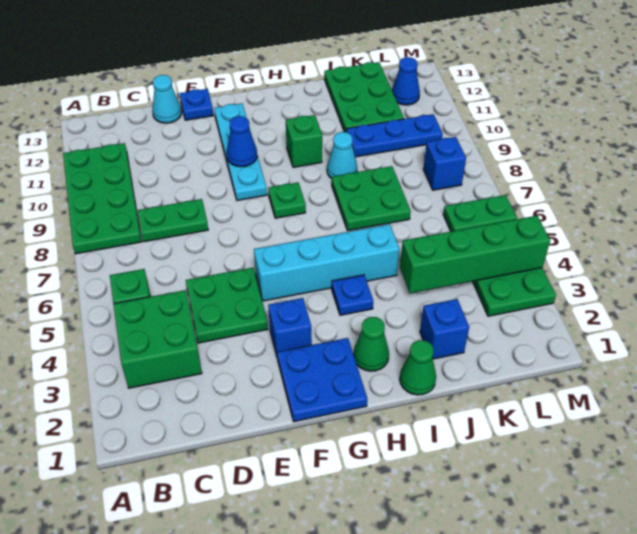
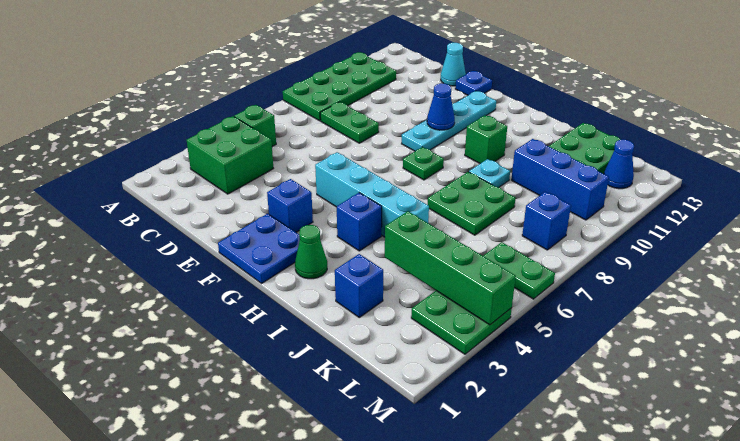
green plate D4:E5 level 1 -> none
blue plate H4 level 1 -> blue brick H4 level 1
green cone I1 level 1 -> none
cyan cone I9 level 1 -> cyan plate I9 level 1
blue plate J10:L10 level 1 -> blue brick J10:L10 level 1

